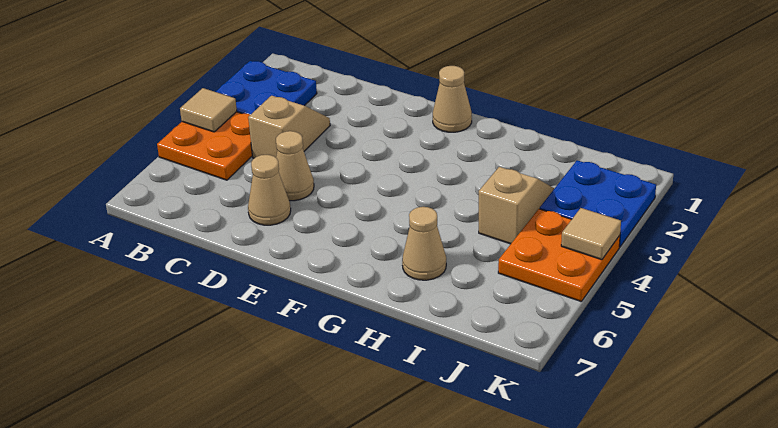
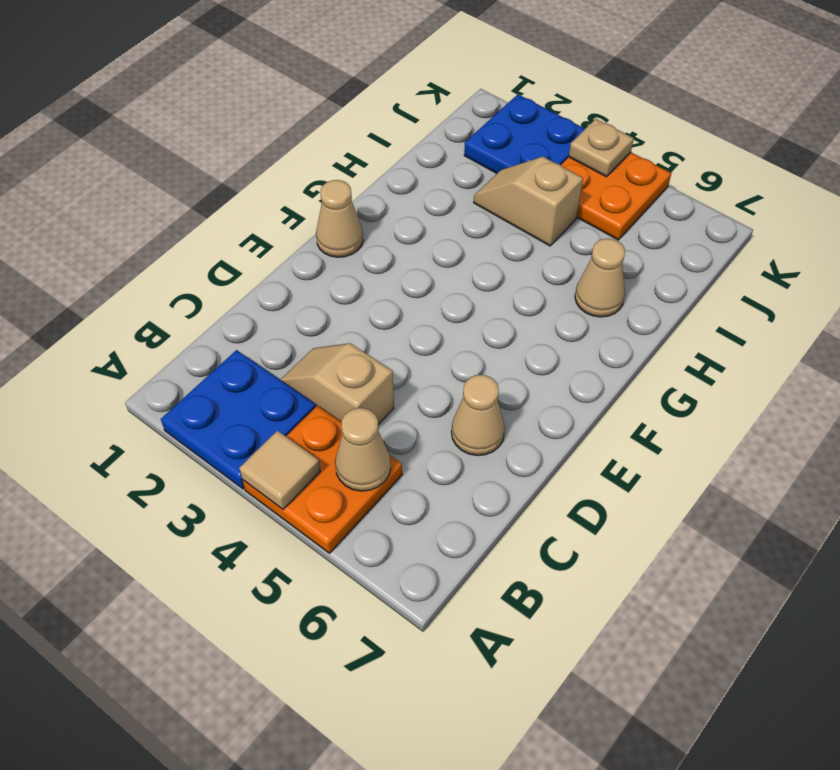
tan cone D5 level 1 -> tan cone B5 level 2
tan tile K4 level 2 -> tan plate K4 level 2

